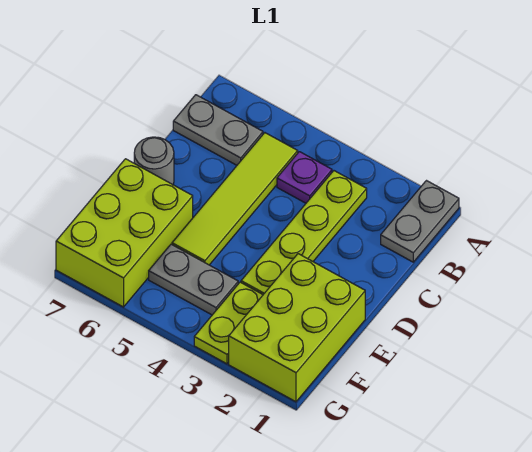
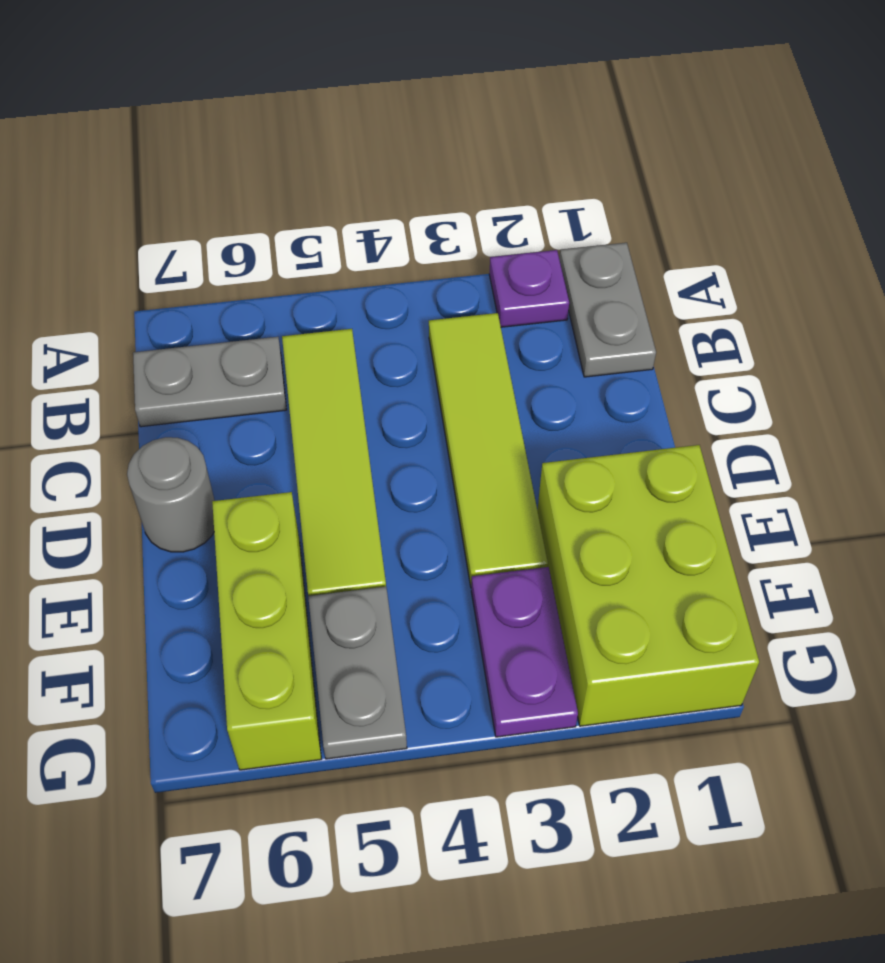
lime plate B3:E3 level 1 -> lime tile B3:E3 level 1
purple plate B4 level 1 -> purple plate A2 level 1
lime brick E6:G7 level 1 -> lime brick E6:G6 level 1
lime plate F3:G3 level 1 -> purple plate F3:G3 level 1
grey plate F4:F5 level 1 -> grey plate F5:G5 level 1

